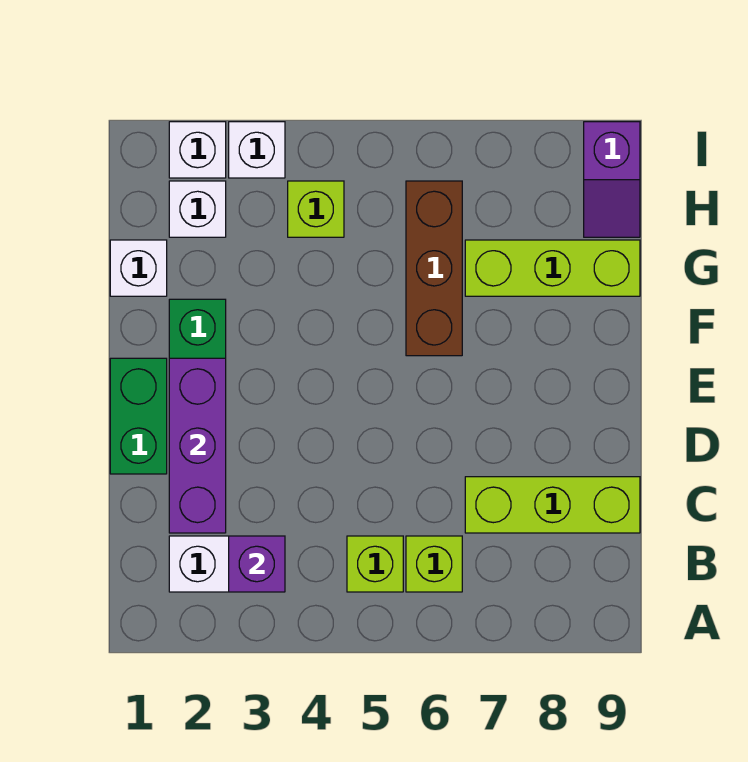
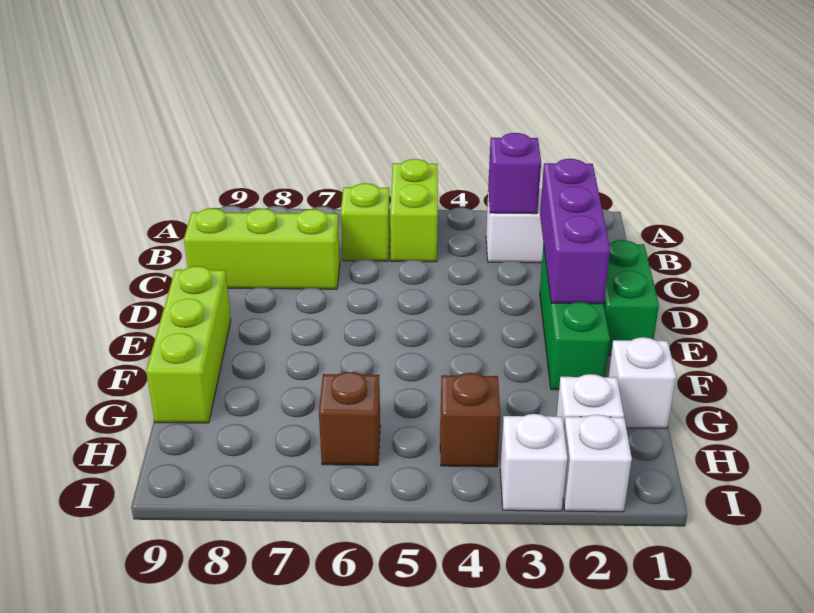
lime brick B5 level 1 -> lime brick A5:B5 level 1
brown brick F6:H6 level 1 -> brown brick H6 level 1
lime brick G7:G9 level 1 -> lime brick E9:G9 level 1
lime brick H4 level 1 -> brown brick H4 level 1
purple slope H9:I9 level 1 top I -> none

